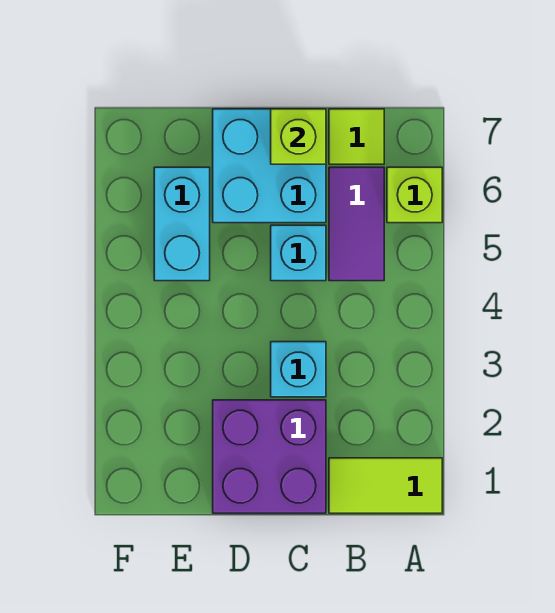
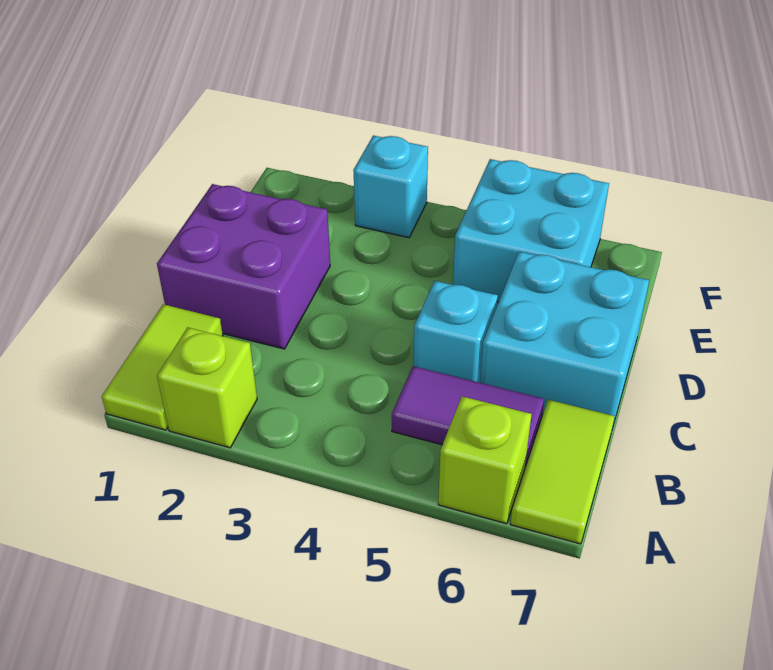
lime tile B7 level 1 -> lime tile A7:B7 level 1
cyan brick C3 level 1 -> cyan brick F3 level 1
lime brick C7 level 2 -> lime brick A2 level 1
cyan brick E5:E6 level 1 -> cyan brick E5:F6 level 1

